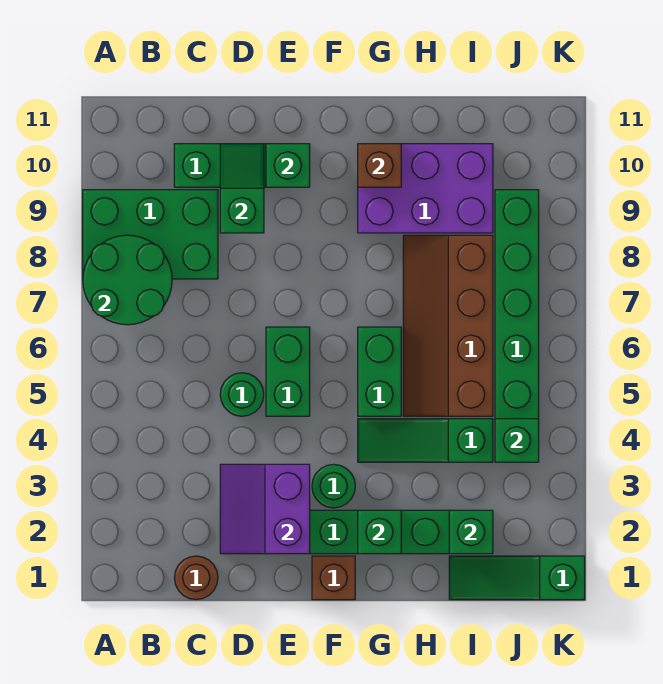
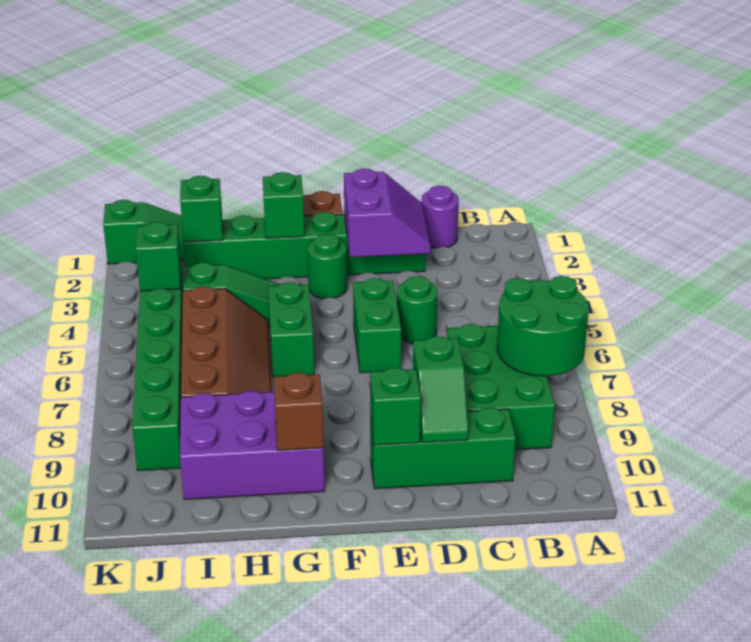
green brick A8:C9 level 1 -> green brick B7:C9 level 1
brown round brick C1 level 1 -> purple round brick C1 level 1

